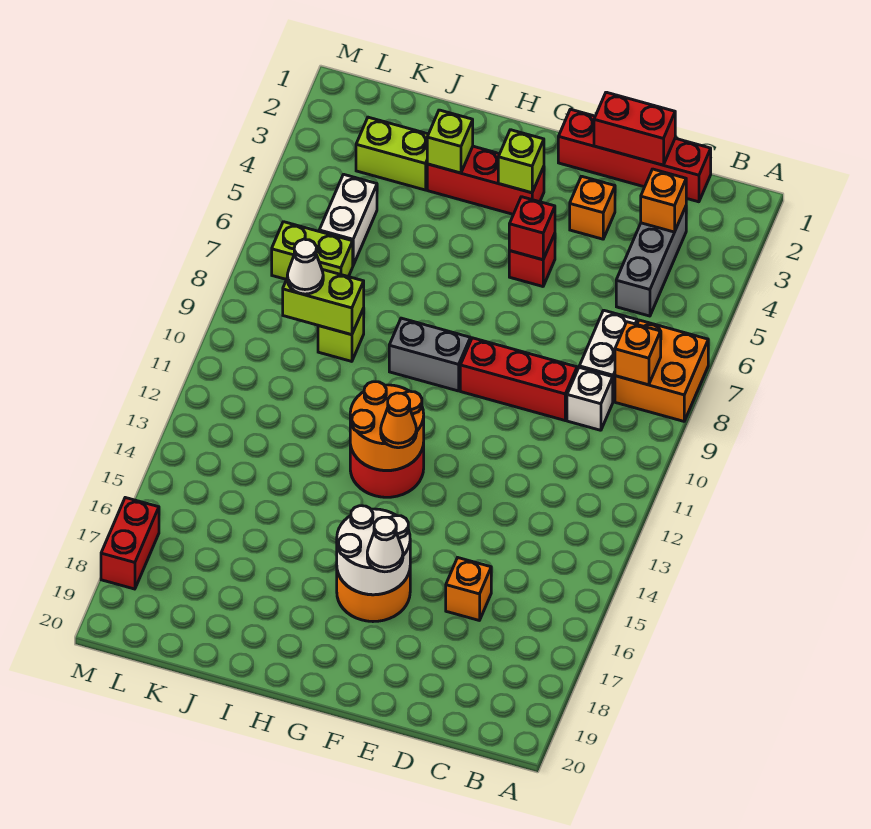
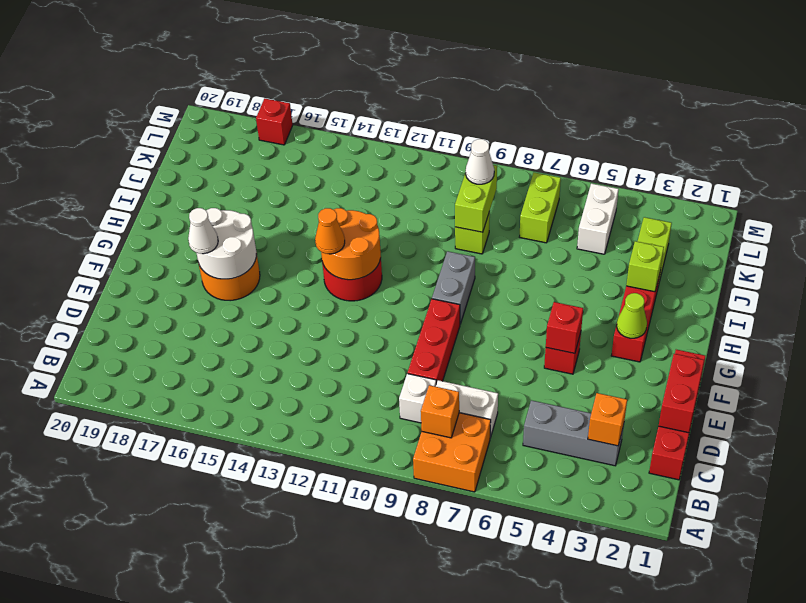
orange brick D16 level 1 -> none
orange brick E3 level 1 -> none
lime brick G3 level 2 -> lime cone G3 level 2
white brick K5:K6 level 1 -> white brick K5:L5 level 1
red brick M17:M18 level 1 -> red brick M17 level 1

